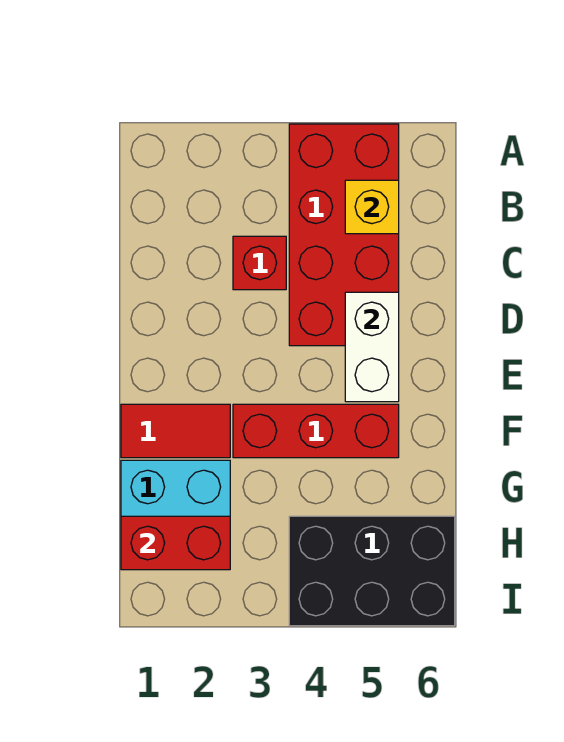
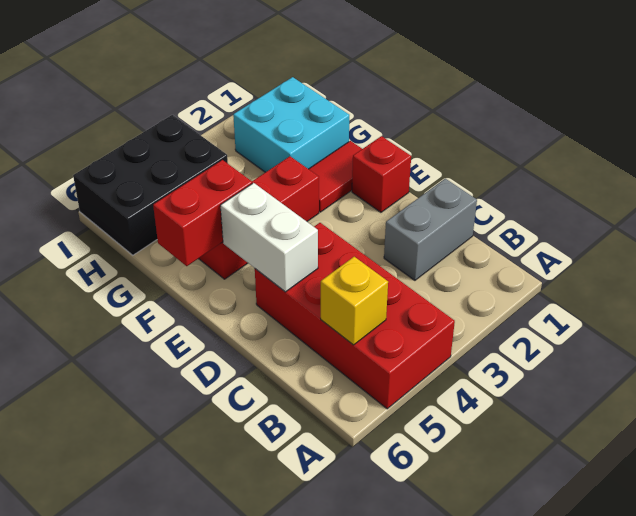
none -> grey brick C1:C2 level 1
red brick C3 level 1 -> red brick E1 level 1
red brick H1:H2 level 2 -> red brick F5:F6 level 2

